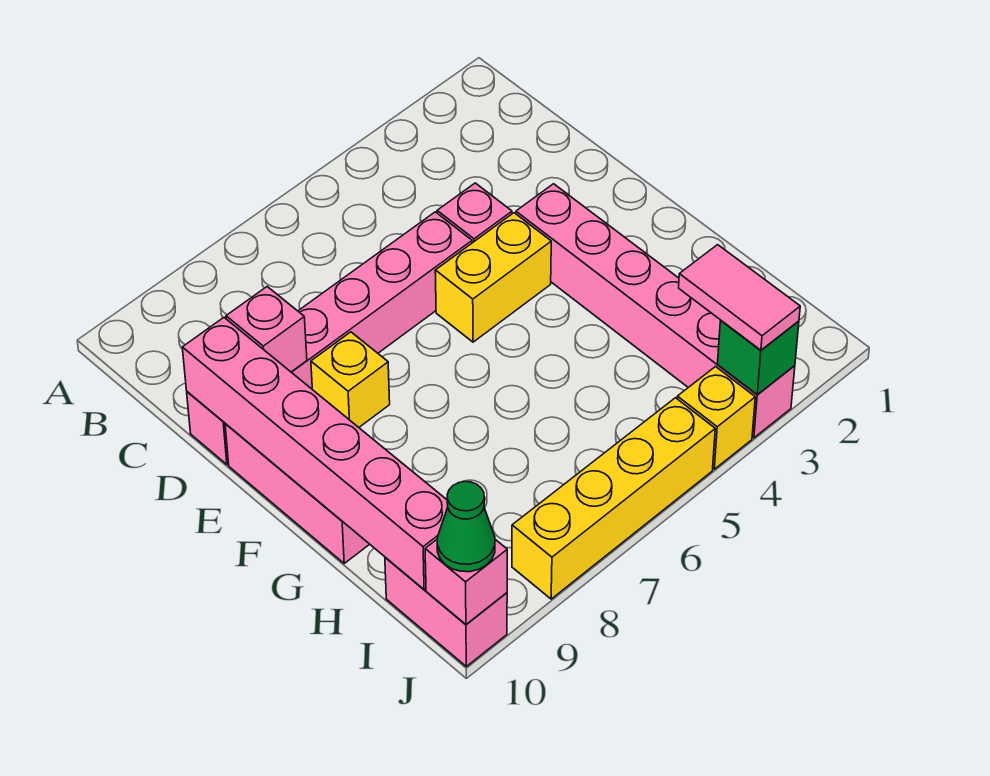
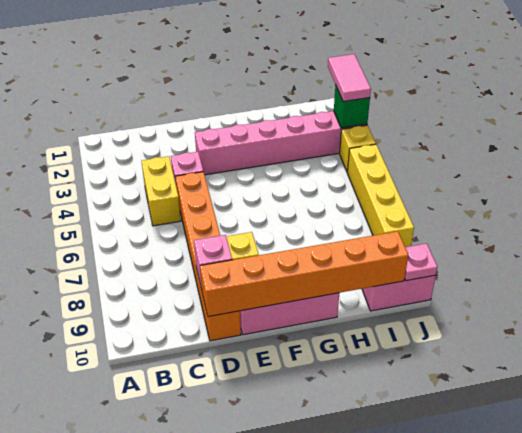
pink brick D5:D10 level 1 -> orange brick D5:D10 level 1
pink brick D10:I10 level 2 -> orange brick D10:I10 level 2
yellow brick E4:E5 level 1 -> yellow brick C4:C5 level 1
pink tile I3:J3 level 3 -> pink tile J2:J3 level 3
pink brick J10 level 2 -> pink plate J10 level 2
green cone J10 level 3 -> none

